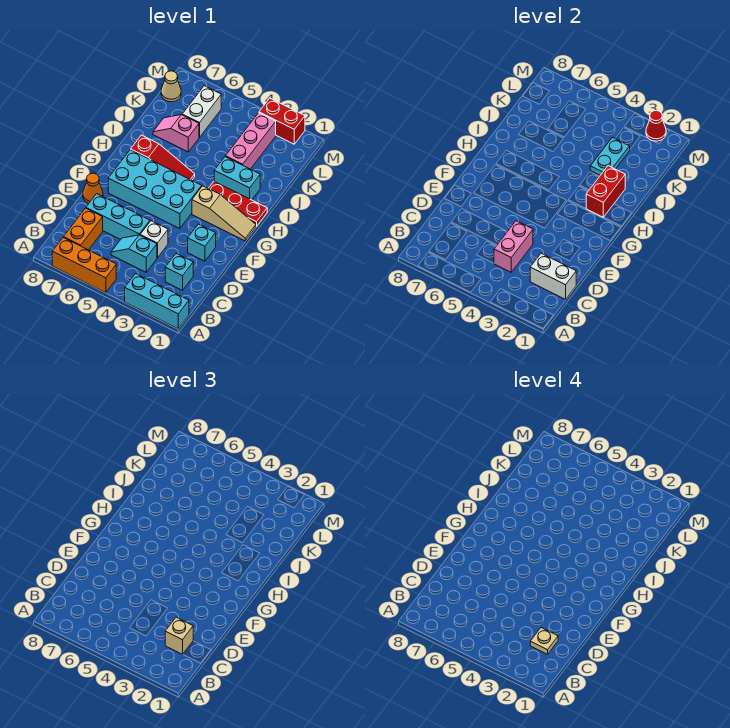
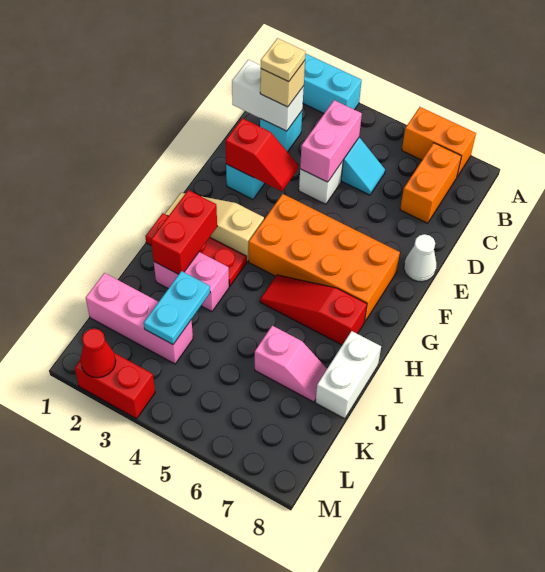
orange brick A5:A7 level 1 -> orange brick A6:A7 level 1
cyan brick D5:D7 level 1 -> none
none -> red slope E2:E3 level 2 top 2
orange cone E8 level 1 -> white cone E8 level 1
cyan brick F4:G7 level 1 -> orange brick F4:G7 level 1
cyan brick I2:I3 level 1 -> pink brick I2:I3 level 1
pink brick J3:L3 level 1 -> pink brick K1:K3 level 1
white brick K6:L6 level 1 -> white brick I8:J8 level 1
tan cone L8 level 1 -> none

